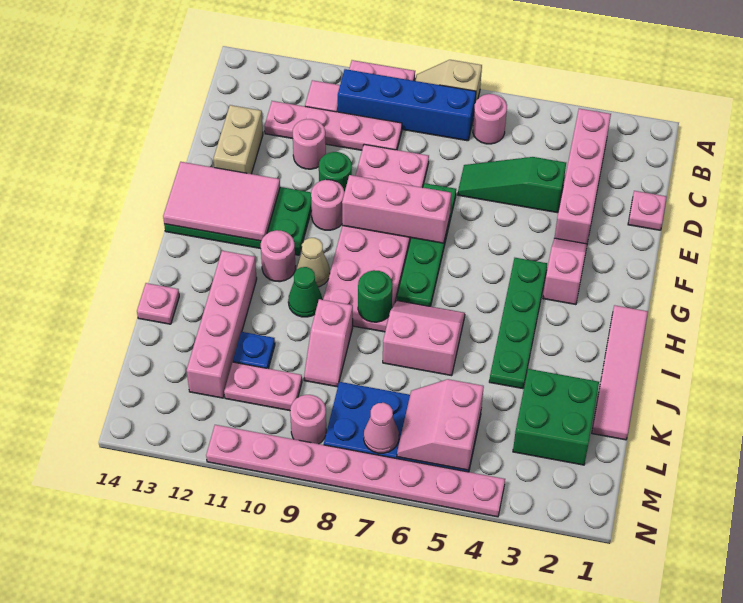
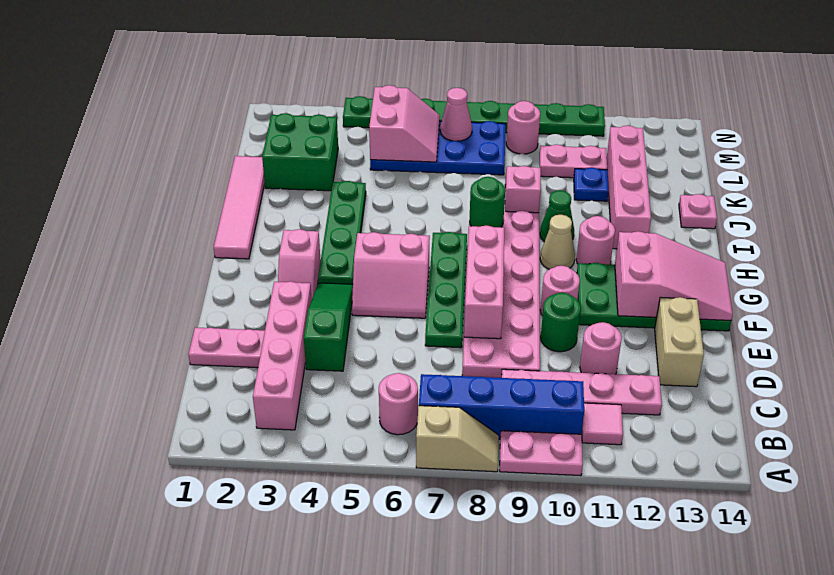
pink plate D1 level 1 -> pink plate D1:D2 level 1
green slope D4:D6 level 1 top 4 -> green slope D4:F4 level 1 top D
pink brick F7:F9 level 2 -> pink brick E8:G8 level 2
pink tile F12:G14 level 2 -> pink slope F12:G14 level 2 top 12
pink slope I6:J7 level 1 top J -> pink slope F5:G6 level 1 top G
pink plate N4:N11 level 1 -> green plate N4:N11 level 1

